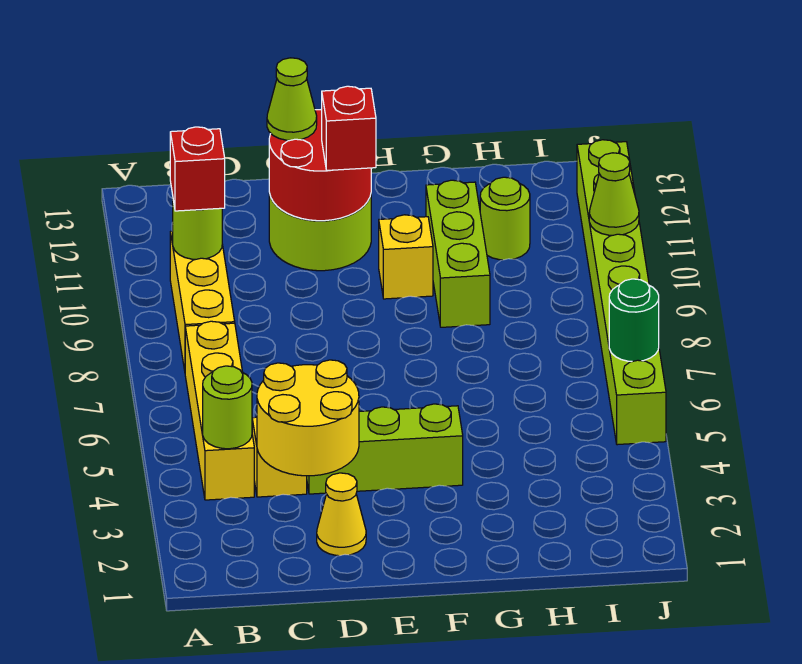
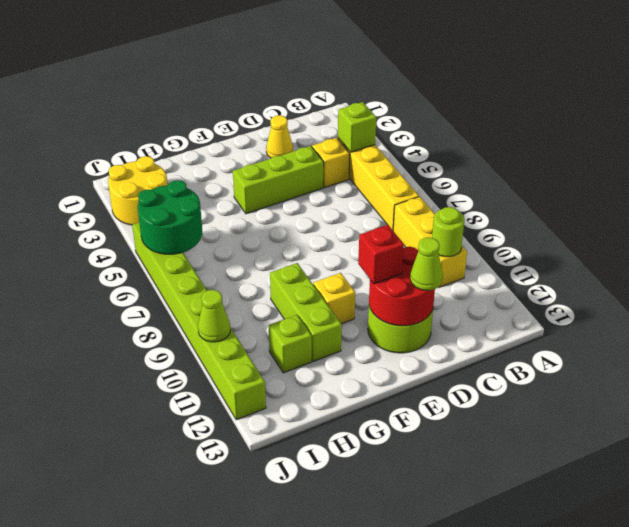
lime round brick B4 level 2 -> lime brick B4 level 2
red brick B10 level 3 -> none
yellow round brick C3:D4 level 2 -> yellow round brick I2:J3 level 1
lime round brick H11 level 1 -> lime brick H11 level 1
green round brick J6 level 2 -> green round brick I5:J6 level 2

